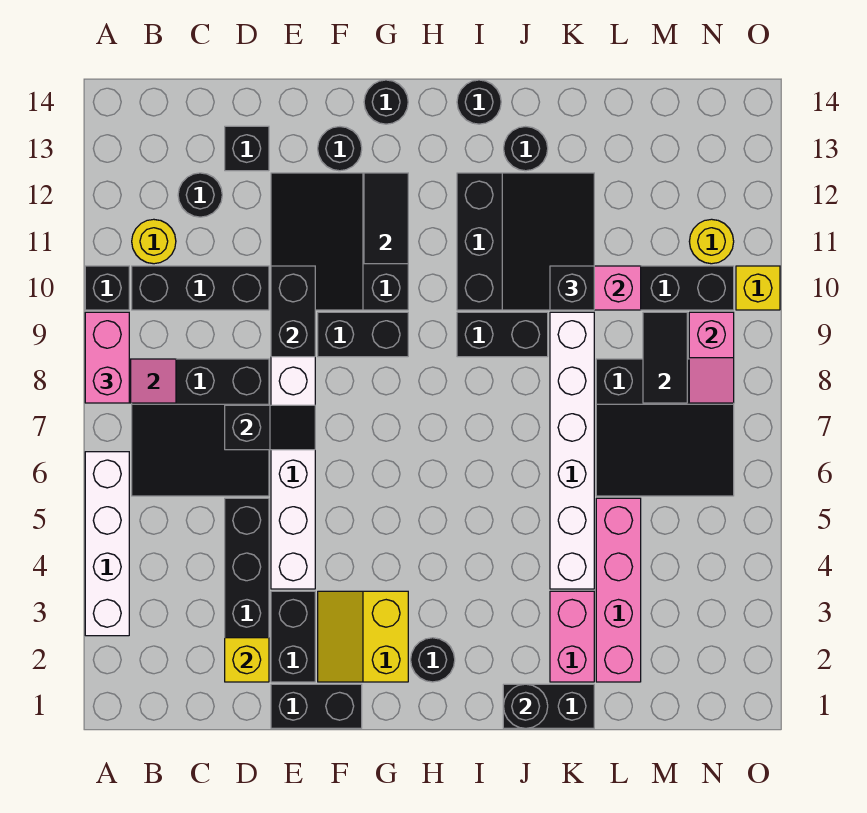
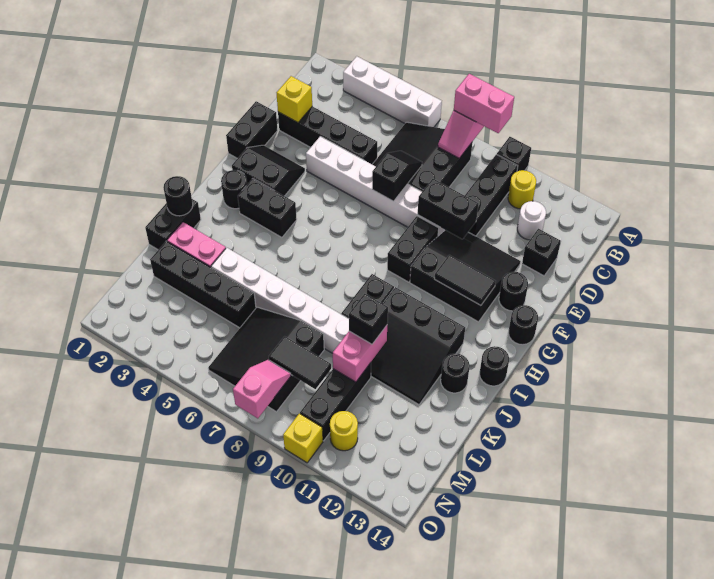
black round brick C12 level 1 -> white round brick C12 level 1
black slope D7:E7 level 2 top D -> black slope D7:E7 level 2 top E
black brick E2:E3 level 1 -> black brick H3:H4 level 1
yellow slope F2:G3 level 1 top G -> black slope F2:G3 level 1 top G
pink brick L2:L5 level 1 -> black brick L2:L5 level 1
pink slope N8:N9 level 2 top 9 -> pink slope N8:O8 level 2 top O

